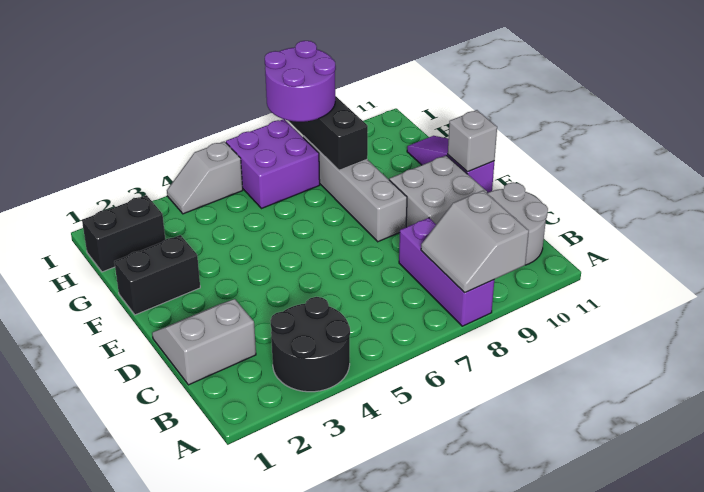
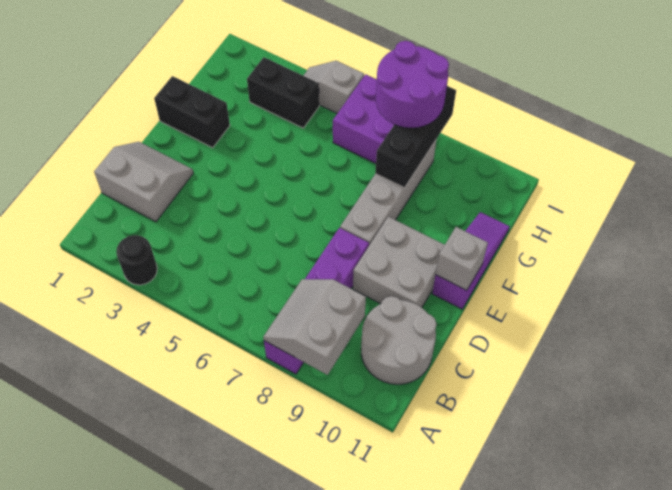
black round brick A3:B4 level 1 -> black round brick A3 level 1
purple brick A8:C8 level 1 -> purple brick A8:D8 level 1
black brick H1:H2 level 1 -> black brick H3:H4 level 1

